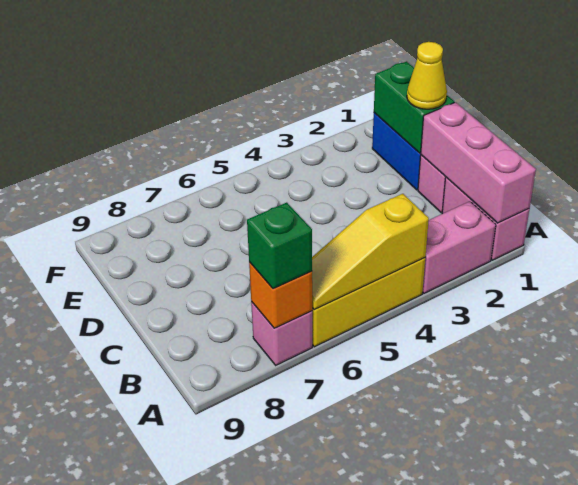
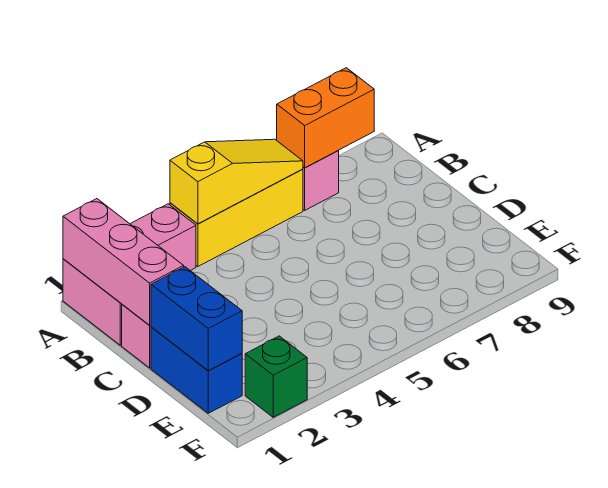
orange brick A7 level 2 -> orange brick A7:A8 level 2
green brick A7 level 3 -> green brick F2 level 1
green brick D1:E1 level 2 -> blue brick D1:E1 level 2
yellow cone D1 level 3 -> none

